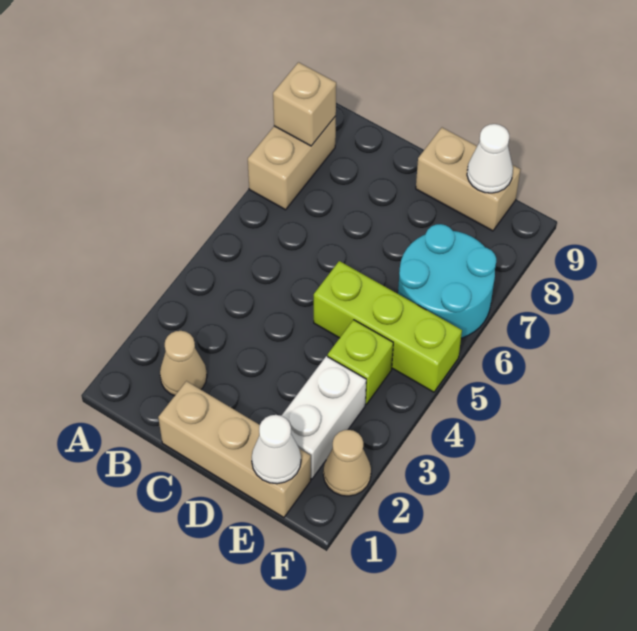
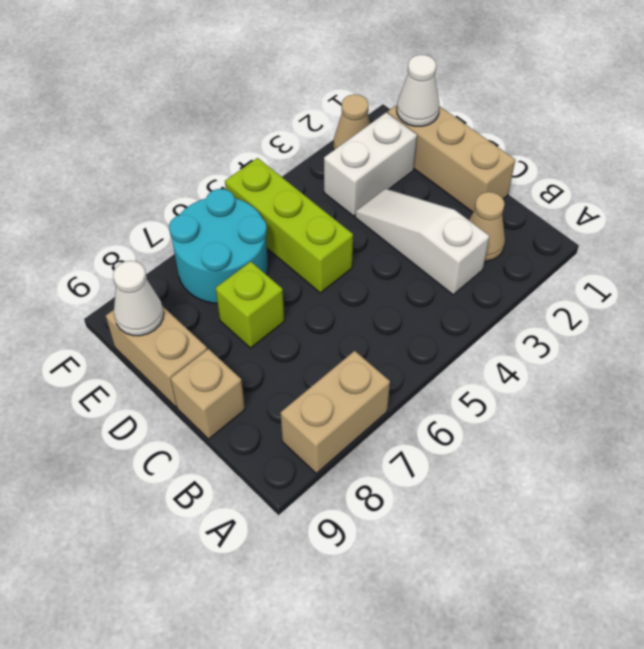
tan brick A8 level 2 -> tan brick C9 level 1
none -> white slope B3:D3 level 1 top B
lime brick E4 level 1 -> lime brick D7 level 1

